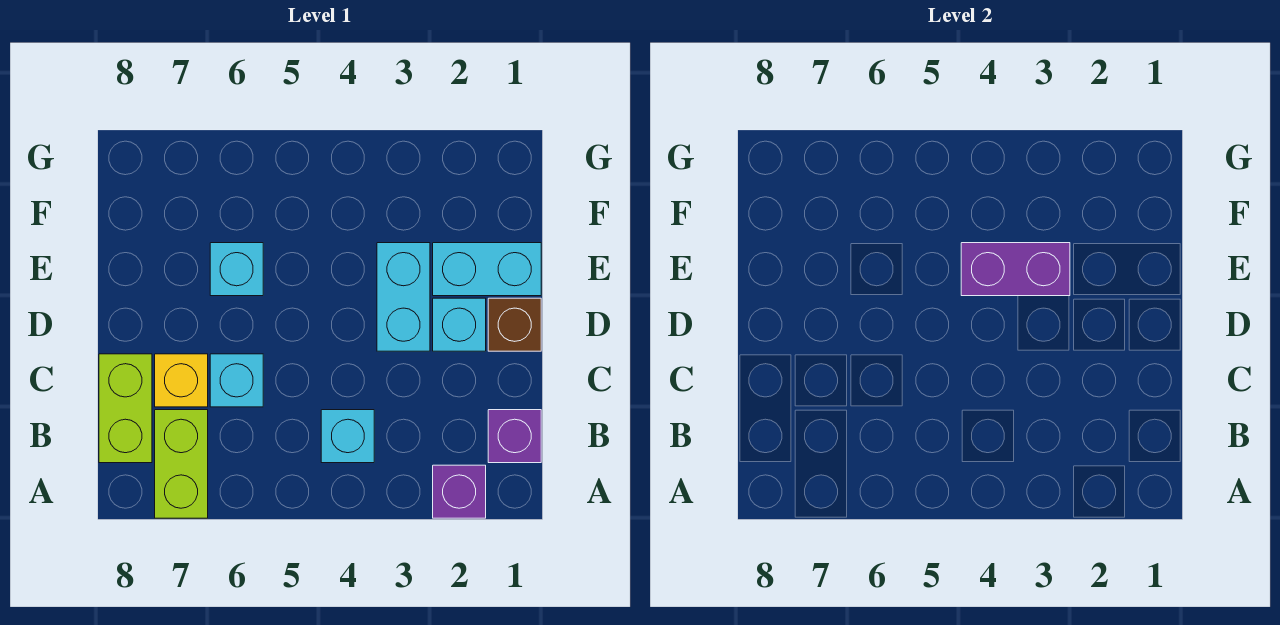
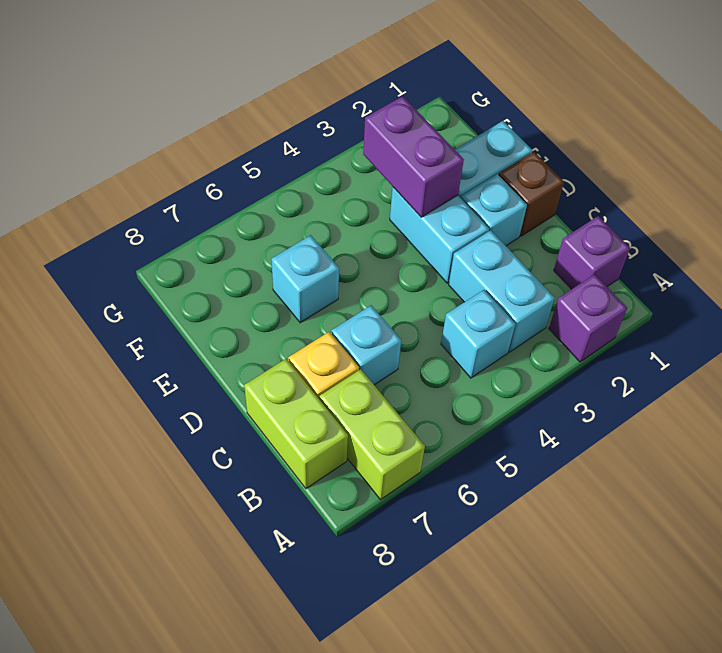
none -> cyan brick B3:C3 level 1
purple brick E3:E4 level 2 -> purple brick E3:F3 level 2

